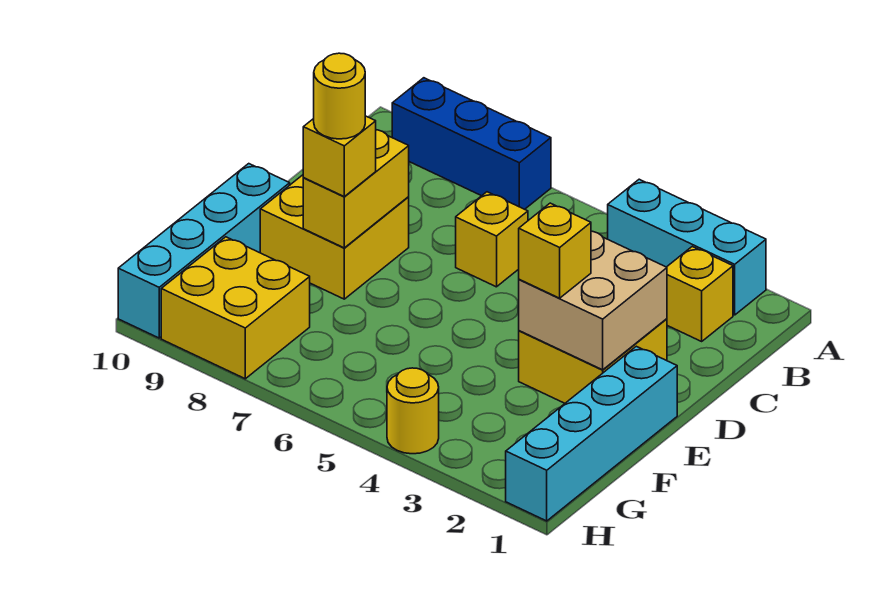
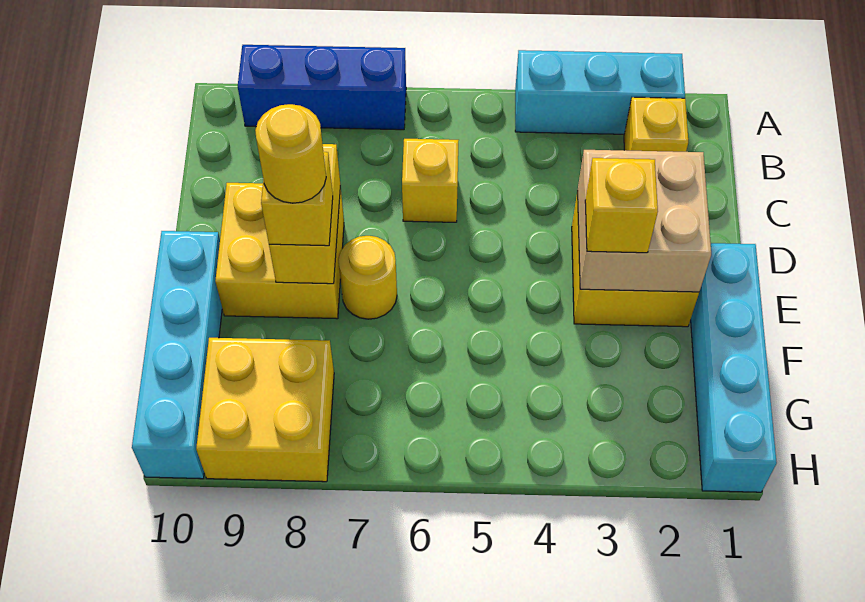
yellow round brick H4 level 1 -> yellow round brick E7 level 1

